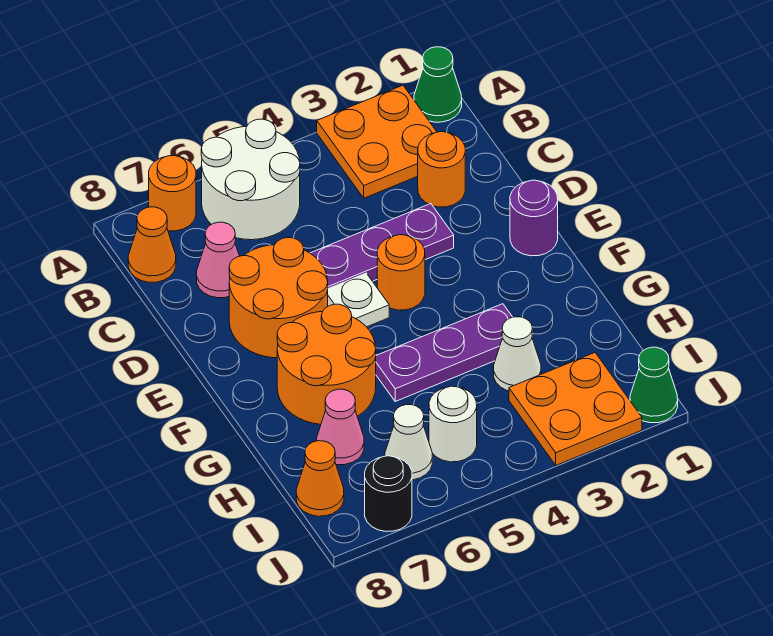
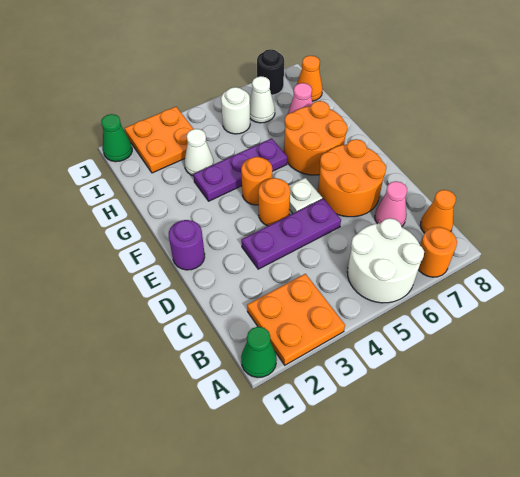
orange round brick C2 level 1 -> orange round brick F4 level 1

